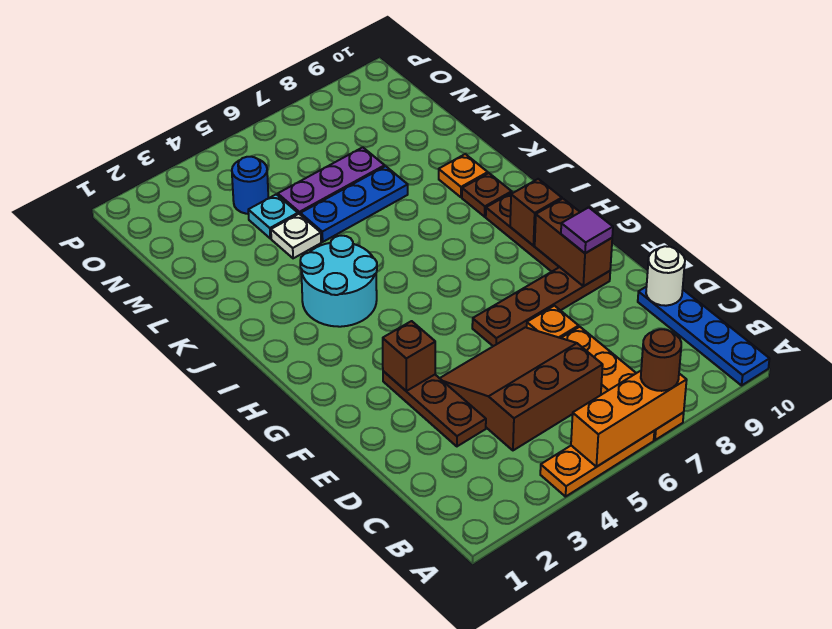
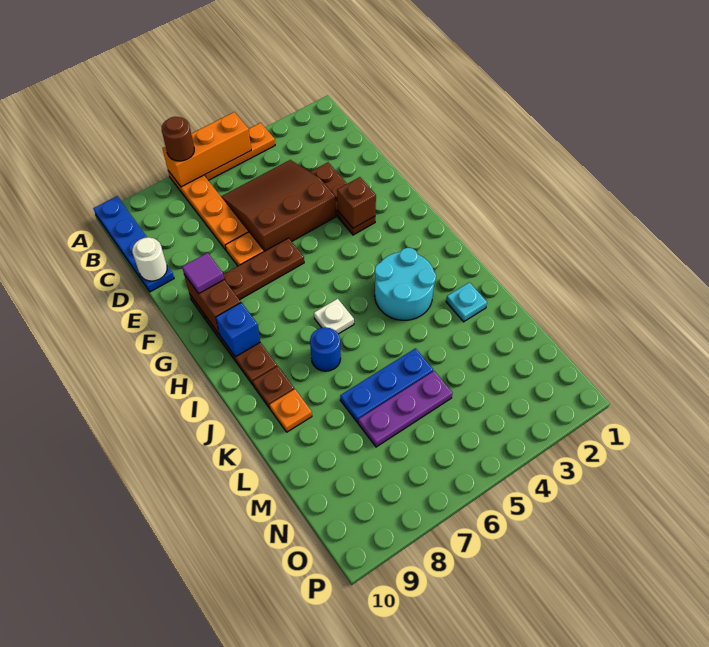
brown slope C4:E6 level 1 top C -> brown slope C4:E6 level 1 top E
brown brick H9 level 2 -> blue brick H9 level 2
white plate L4 level 1 -> white plate I6 level 1
cyan plate M4 level 1 -> cyan plate K2 level 1
blue round brick N4 level 1 -> blue round brick J7 level 1

